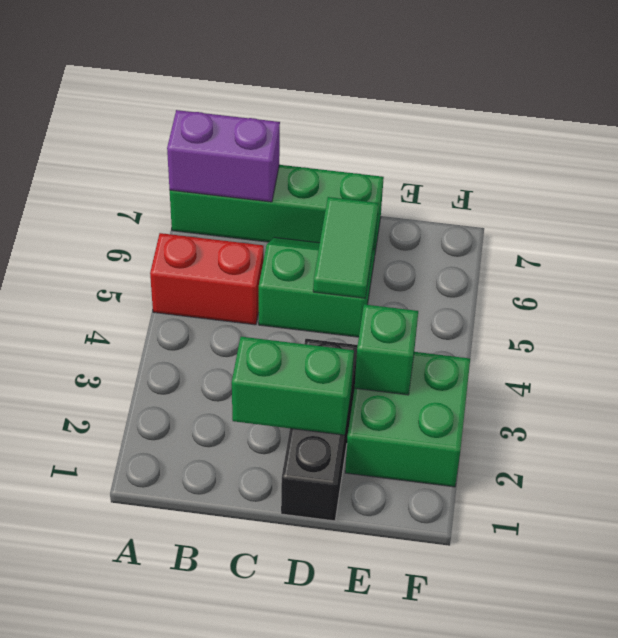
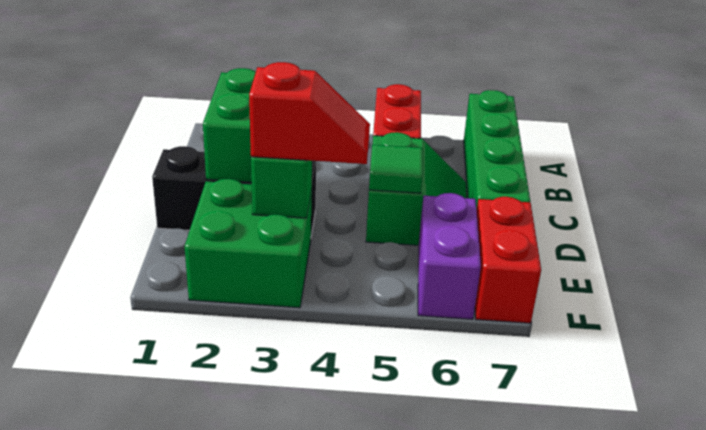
purple brick A7:B7 level 2 -> purple brick E6:F6 level 1
green tile D5:D6 level 2 -> green tile D5 level 2
none -> red slope E3:E4 level 3 top 3
none -> red brick E7:F7 level 1

